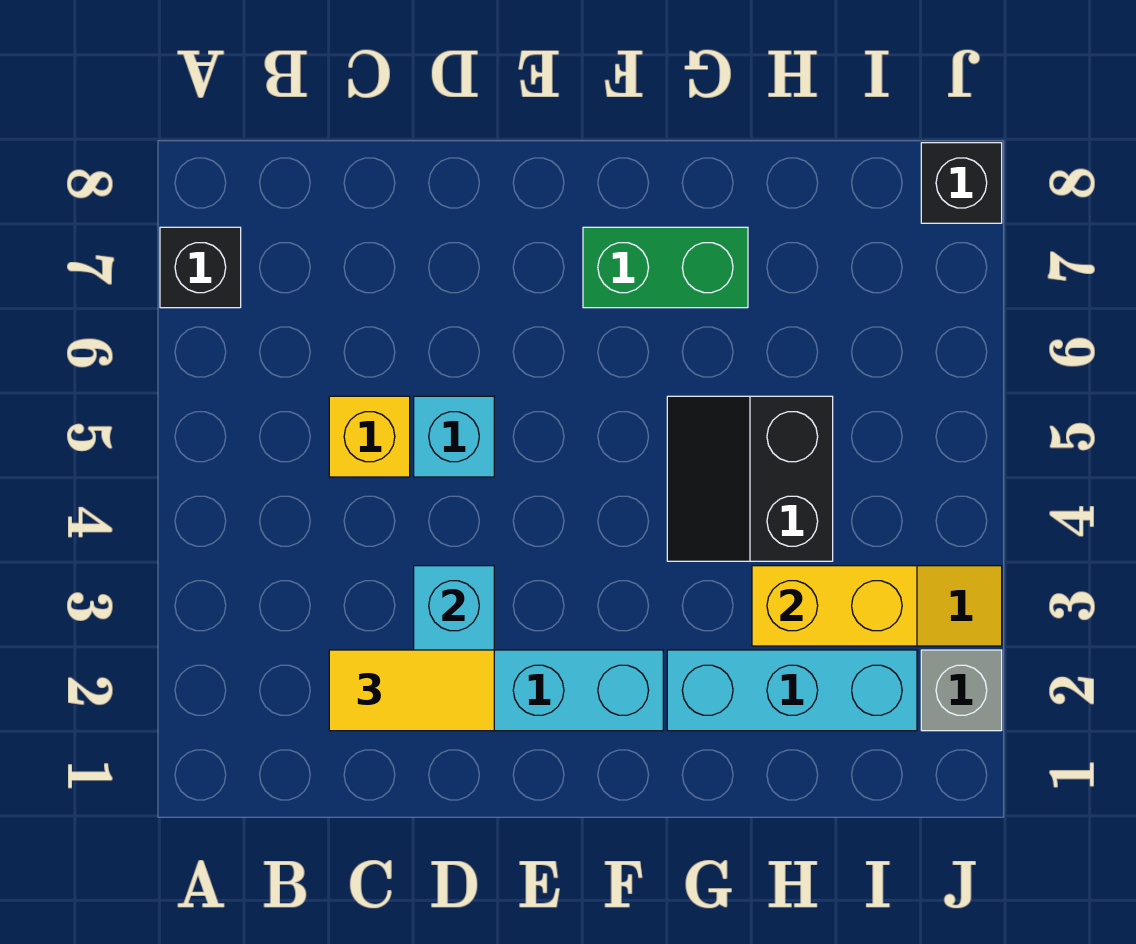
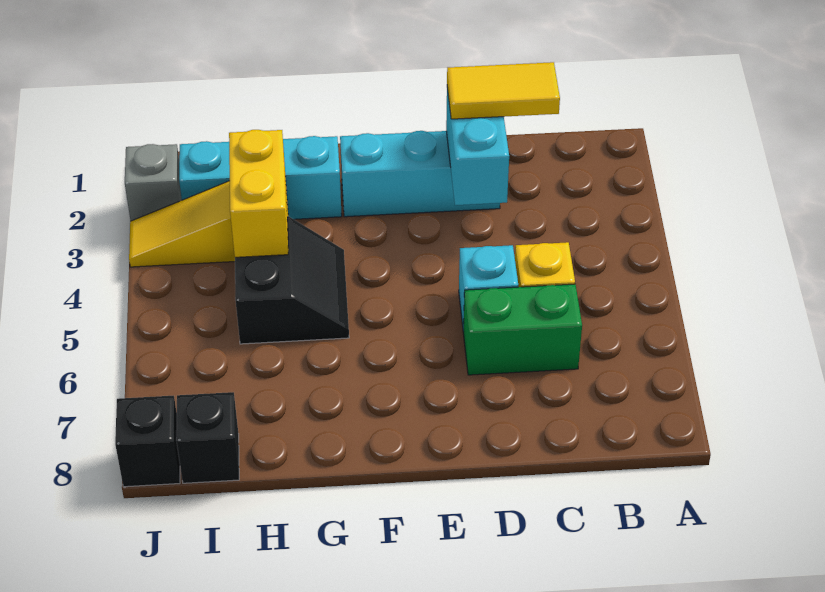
black brick A7 level 1 -> black brick I8 level 1
green brick F7:G7 level 1 -> green brick C6:D6 level 1
yellow brick H3:I3 level 2 -> yellow brick H3:H4 level 2

